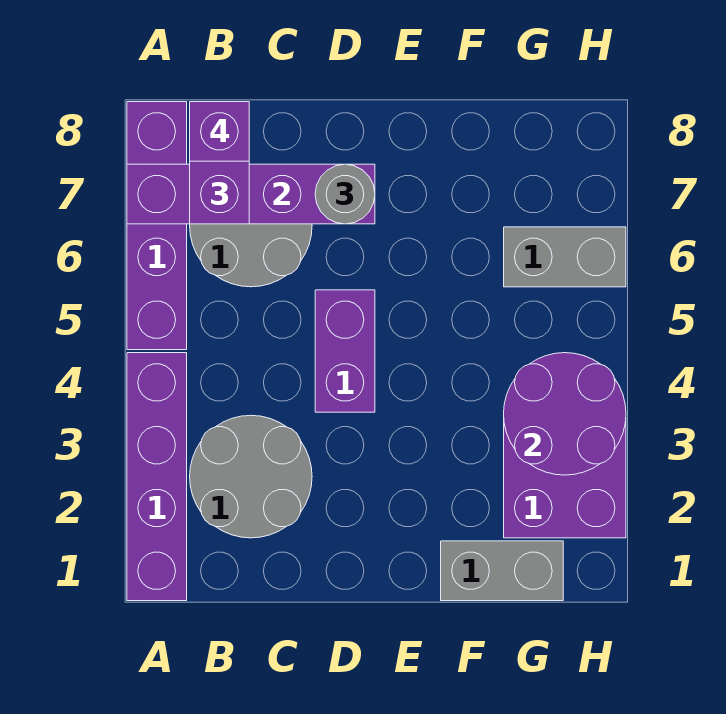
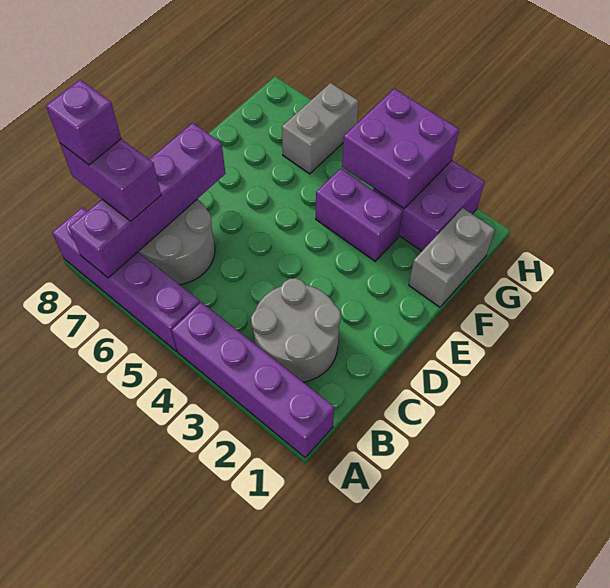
purple brick D4:D5 level 1 -> purple brick F3:F4 level 1
grey round brick D7 level 3 -> none
purple round brick G3:H4 level 2 -> purple brick G3:H4 level 2

